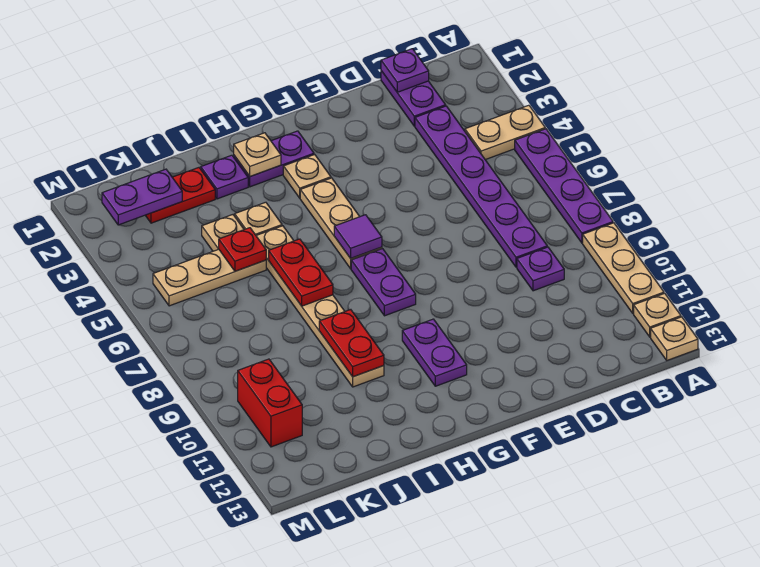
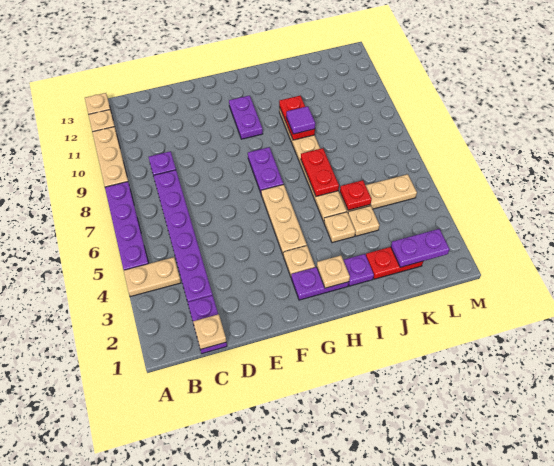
purple plate C1 level 2 -> tan plate C1 level 2
purple tile G6 level 2 -> purple tile I9 level 3
red brick L10:L11 level 1 -> none

